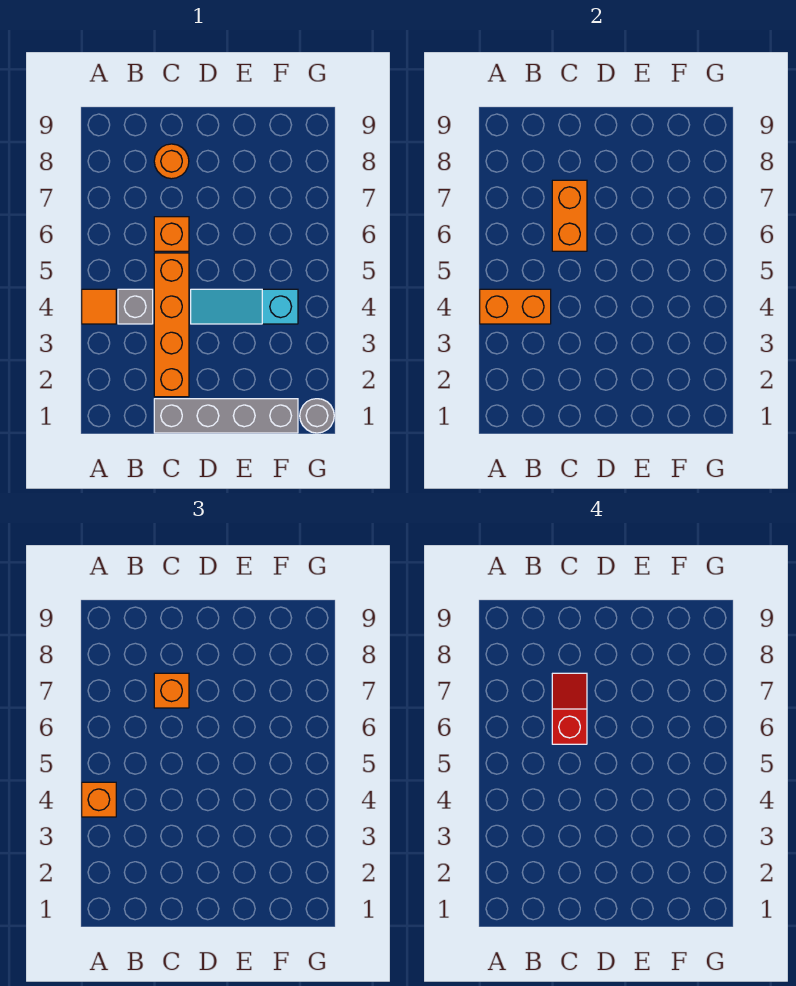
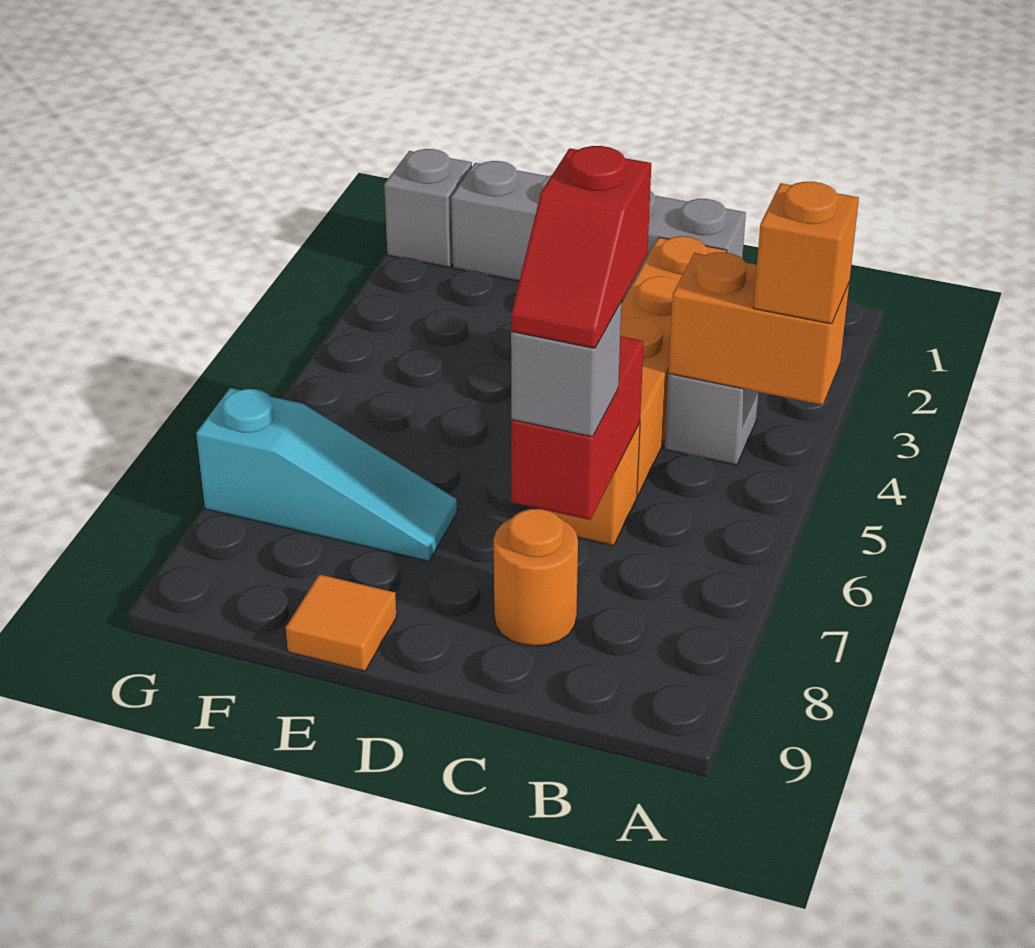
orange tile A4 level 1 -> orange tile E9 level 1
orange brick C6:C7 level 2 -> red brick C6:C7 level 2
orange brick C7 level 3 -> grey brick C7 level 3
cyan slope D4:F4 level 1 top F -> cyan slope E7:G7 level 1 top G
grey round brick G1 level 1 -> grey brick G1 level 1

